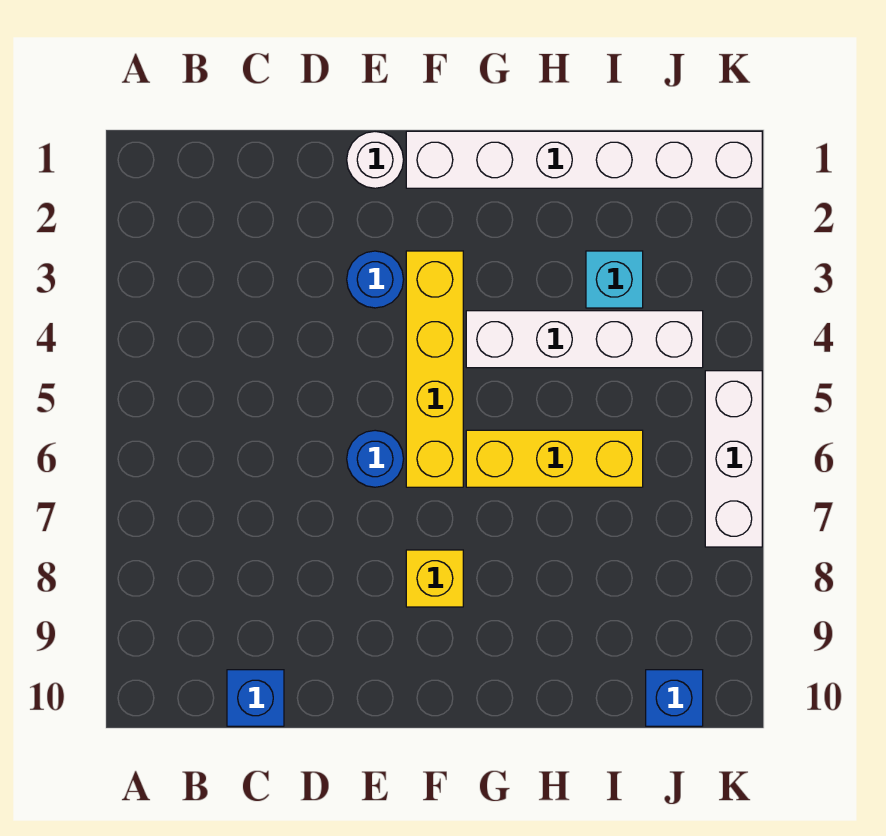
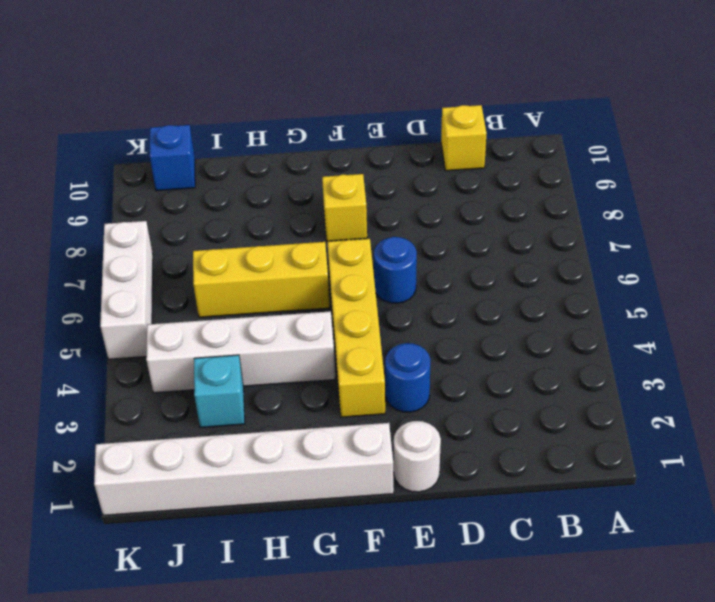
blue brick C10 level 1 -> yellow brick C10 level 1

